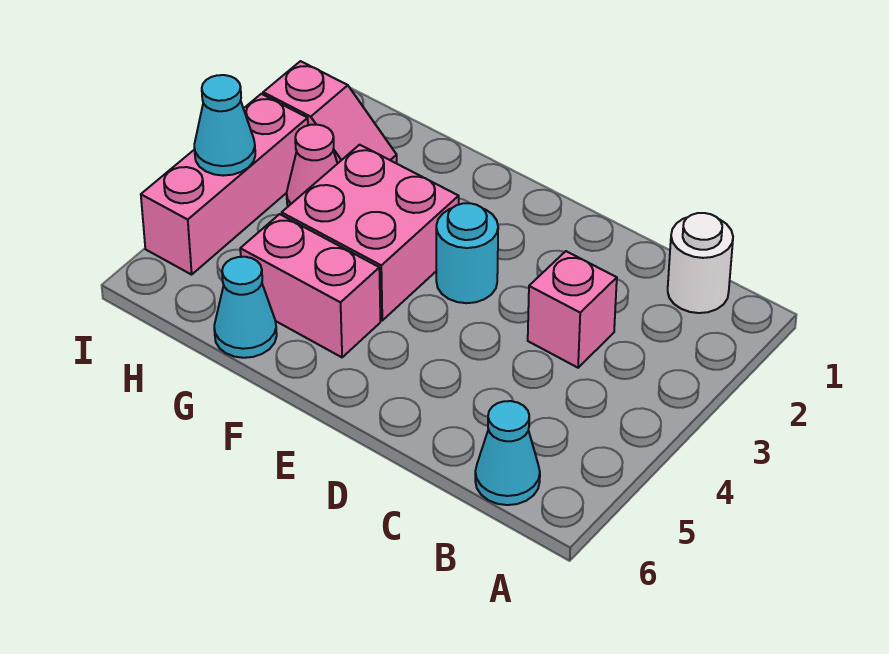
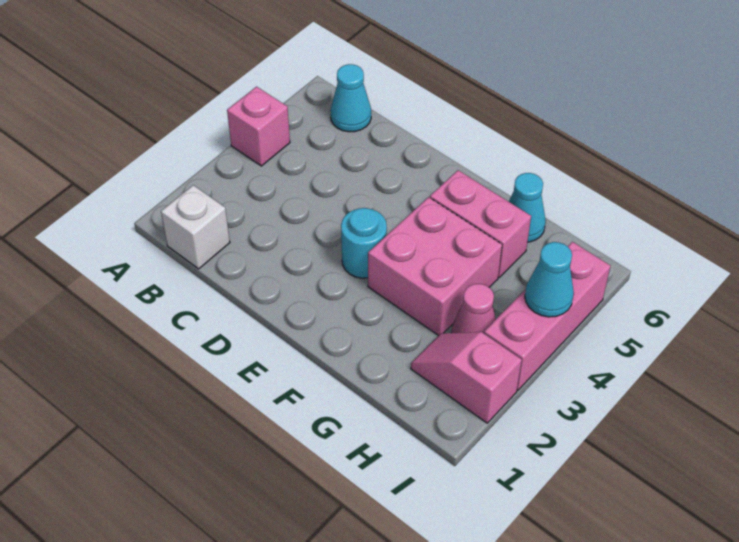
white round brick B1 level 1 -> white brick B1 level 1
pink brick C3 level 1 -> pink brick A4 level 1

